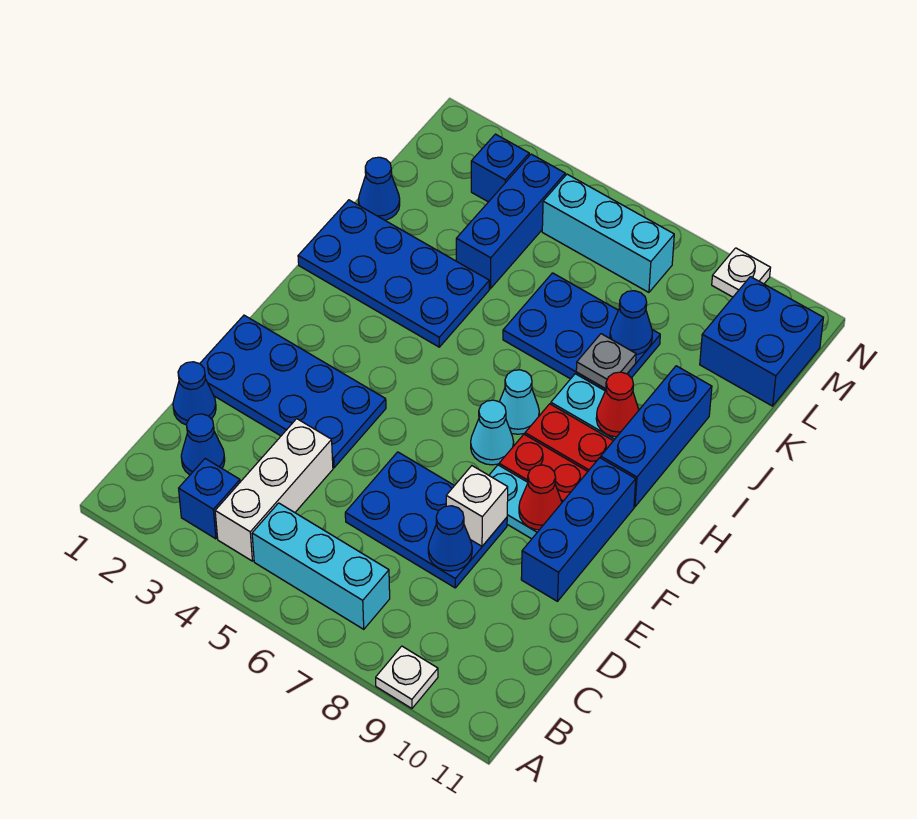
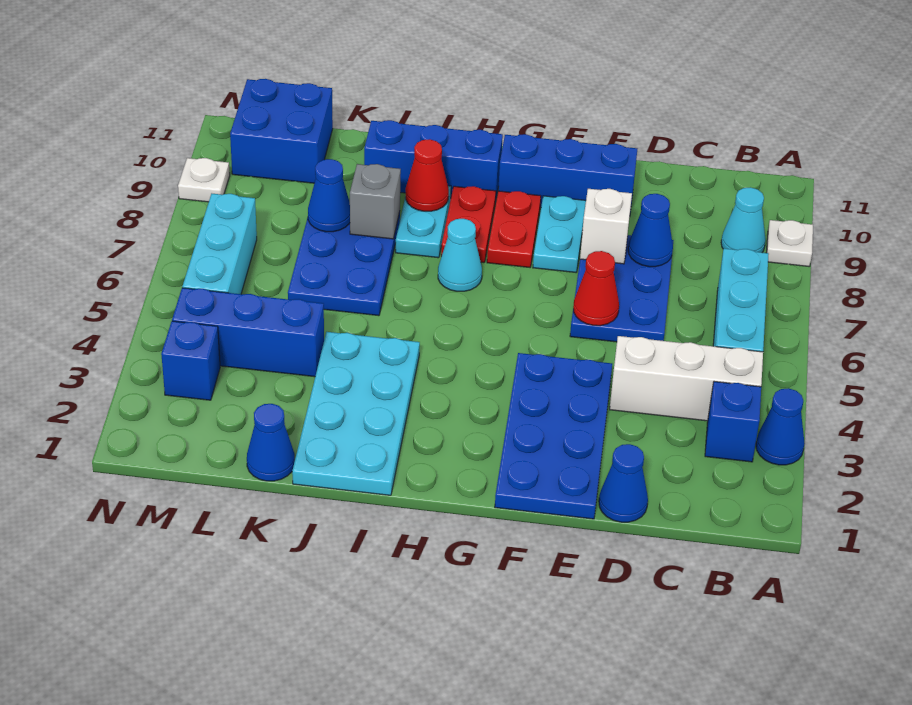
blue cone C2 level 1 -> blue cone A3 level 1
red cone F9 level 2 -> red cone E6 level 2
cyan cone G7 level 1 -> cyan cone B9 level 1
blue plate I1:J4 level 1 -> cyan plate I1:J4 level 1
grey plate J8 level 2 -> grey brick J8 level 2

